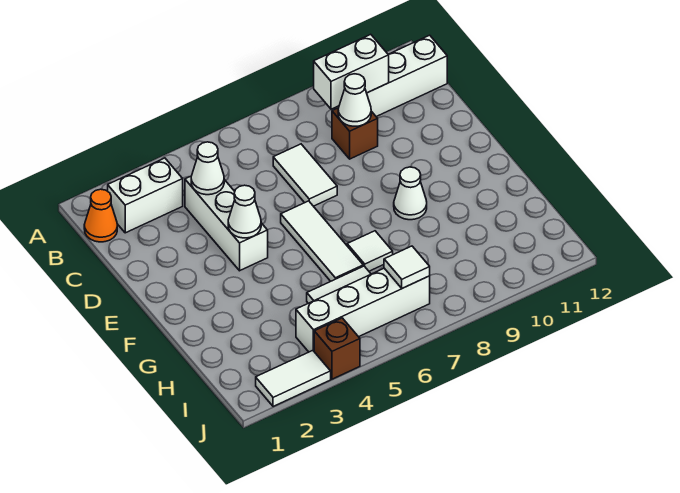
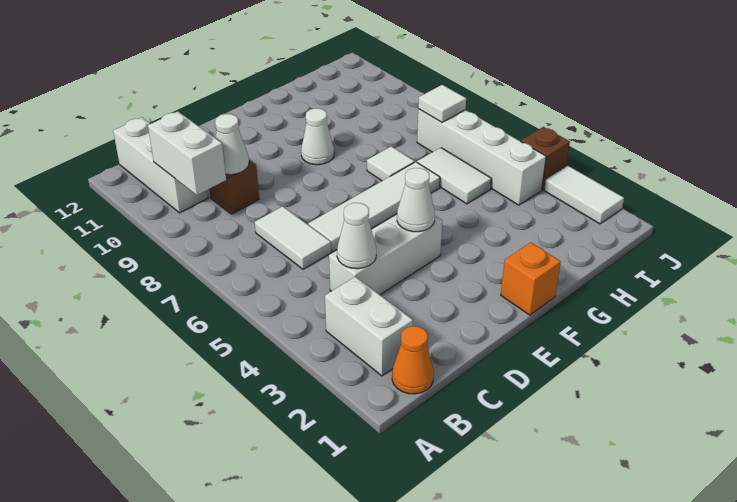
white tile C7:D7 level 1 -> white tile C6:C7 level 1
white tile E6:G6 level 1 -> white tile D6:G6 level 1
none -> orange brick F1 level 1

